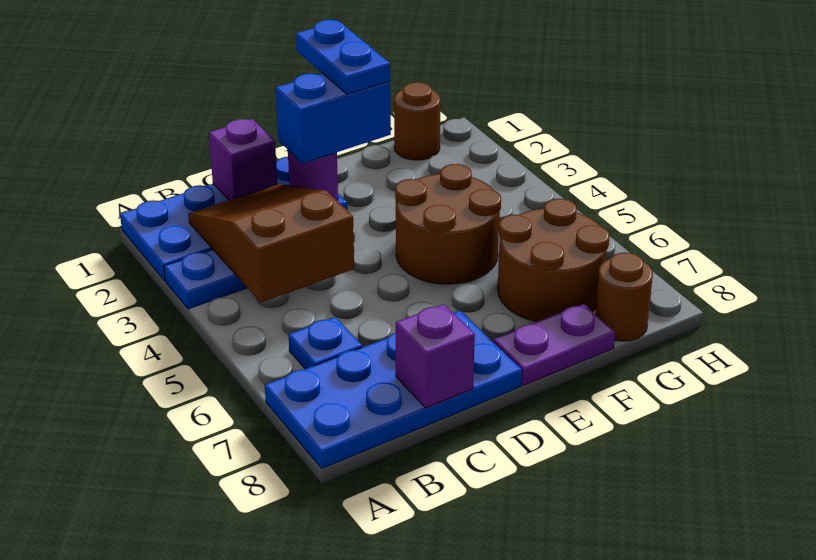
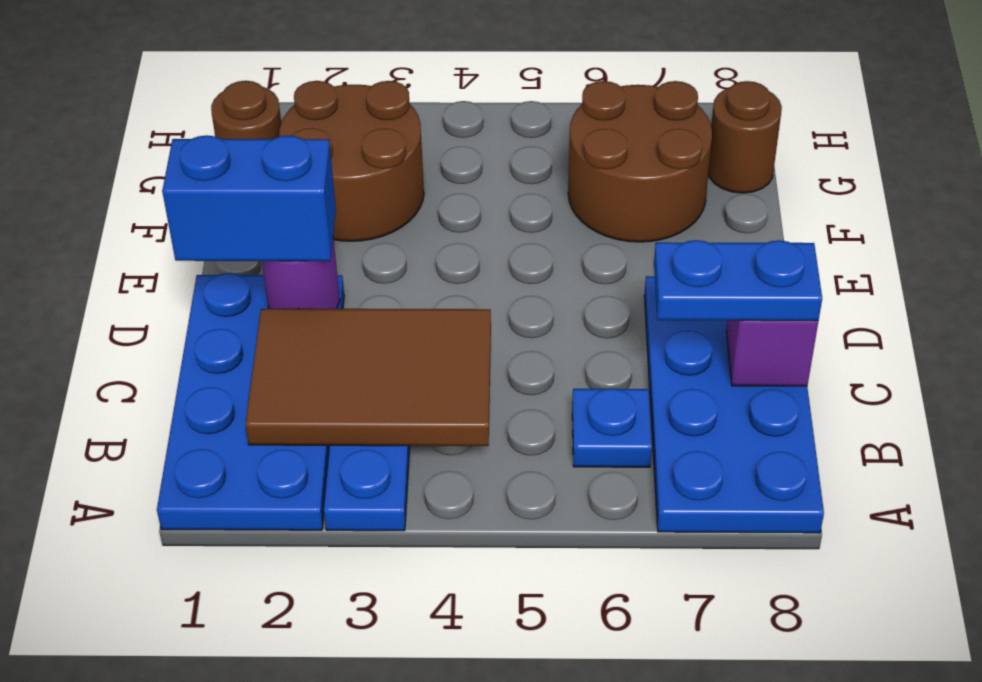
brown slope B2:C4 level 2 top 4 -> brown tile B2:C4 level 2
purple brick C1 level 2 -> none
blue brick D2:E2 level 3 -> blue brick D1:D2 level 3
blue plate E1:E2 level 4 -> blue plate C7:C8 level 3
brown round brick E4:F5 level 1 -> brown round brick F2:G3 level 1
purple plate E8:F8 level 1 -> none

